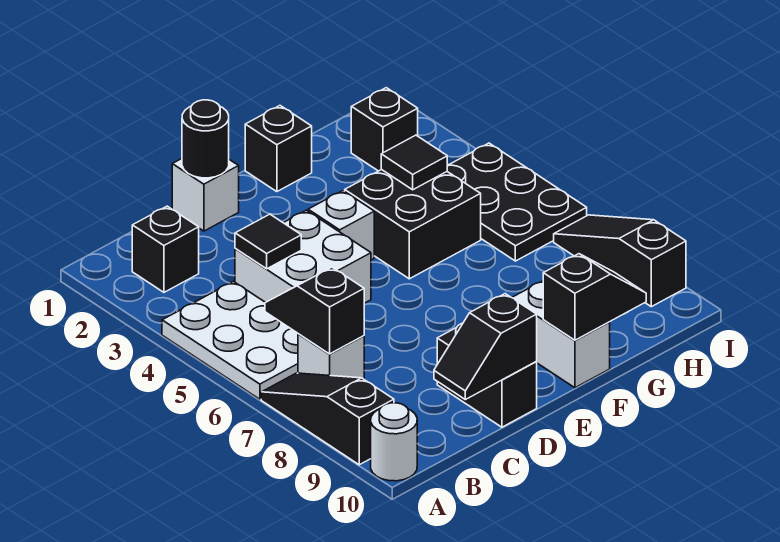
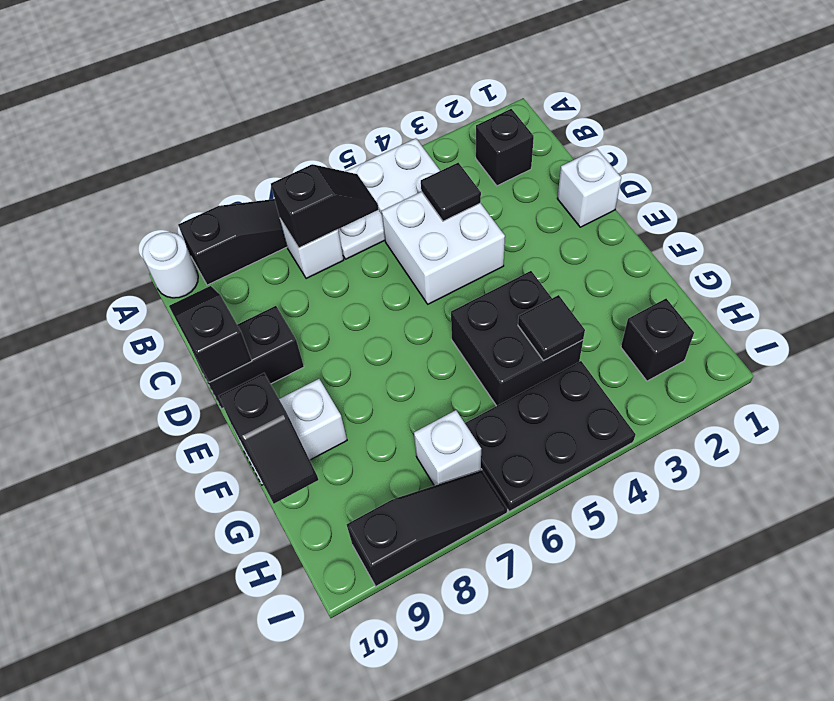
black round brick D1 level 2 -> none
white brick E4 level 1 -> white brick H7 level 1
black brick F1 level 1 -> none

